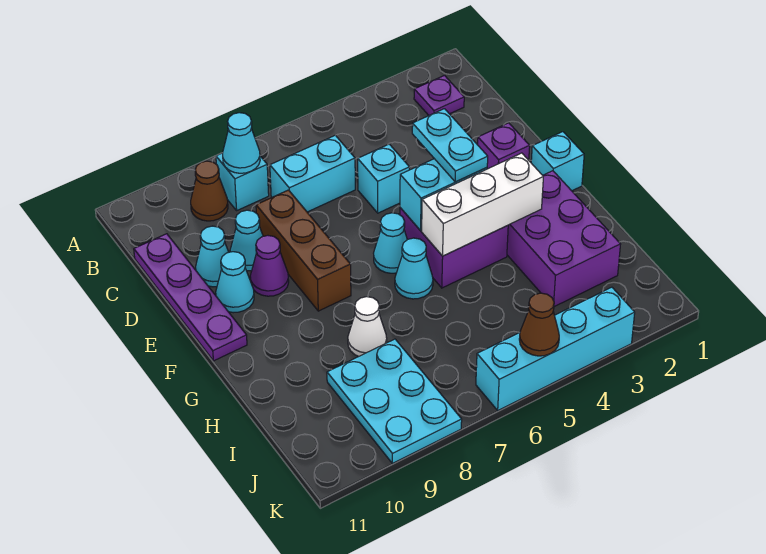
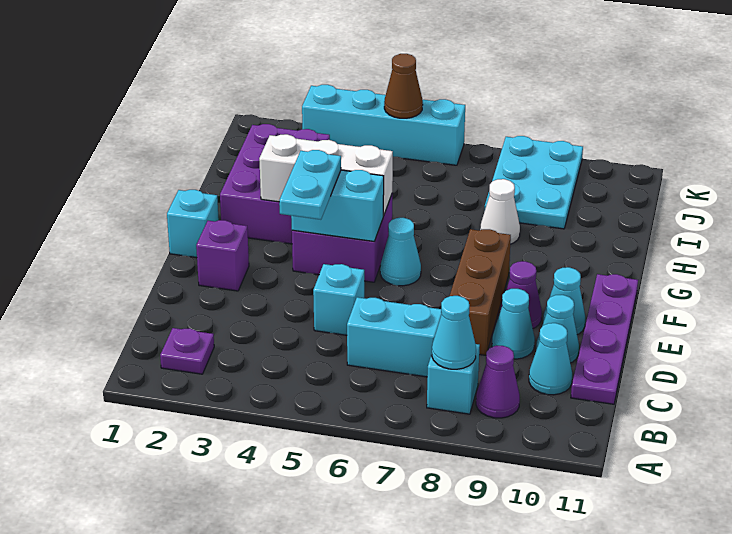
brown cone B9 level 1 -> purple cone B9 level 1
cyan cone G6 level 1 -> cyan cone C10 level 1

